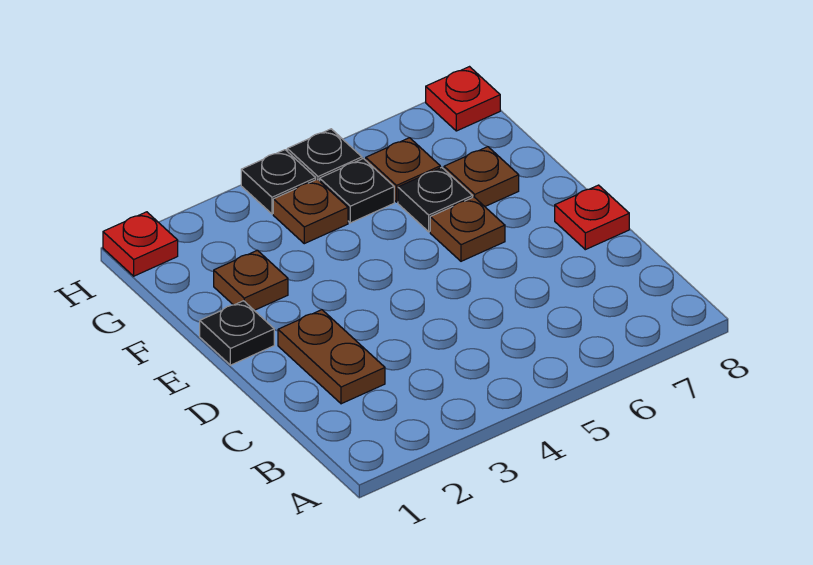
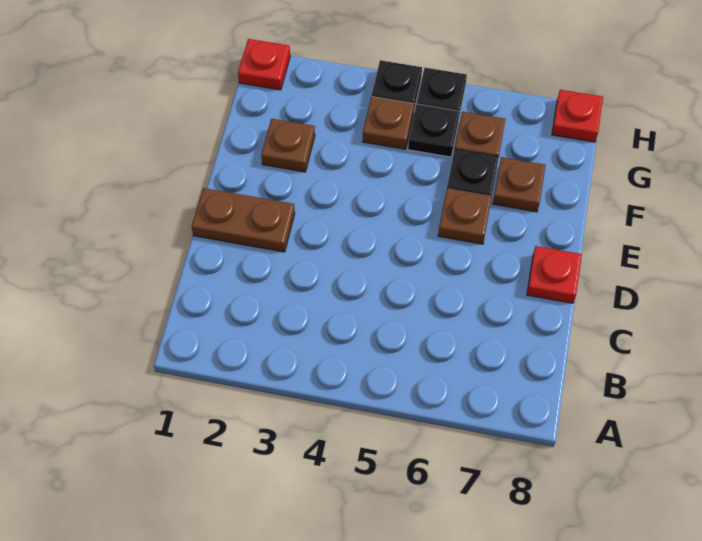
brown plate C2:D2 level 1 -> brown plate D1:D2 level 1
black plate E1 level 1 -> none

